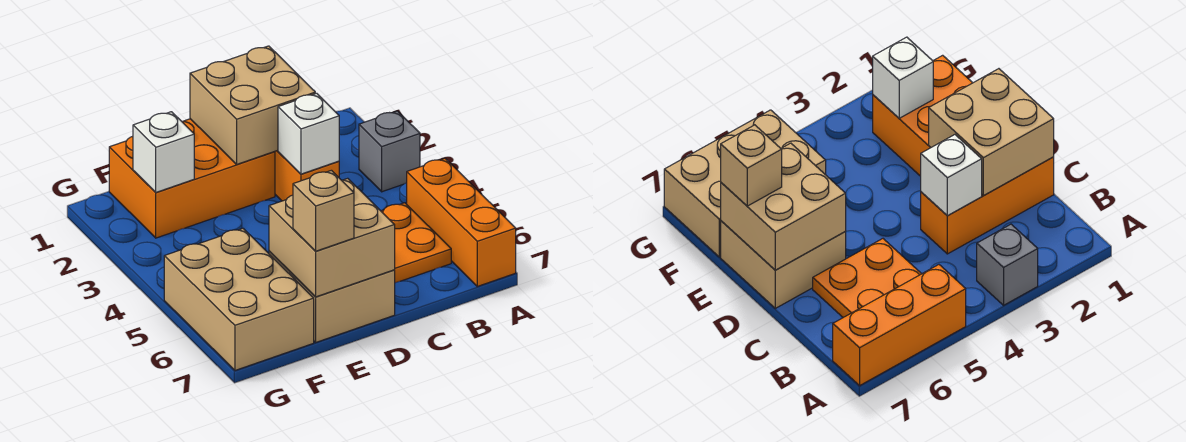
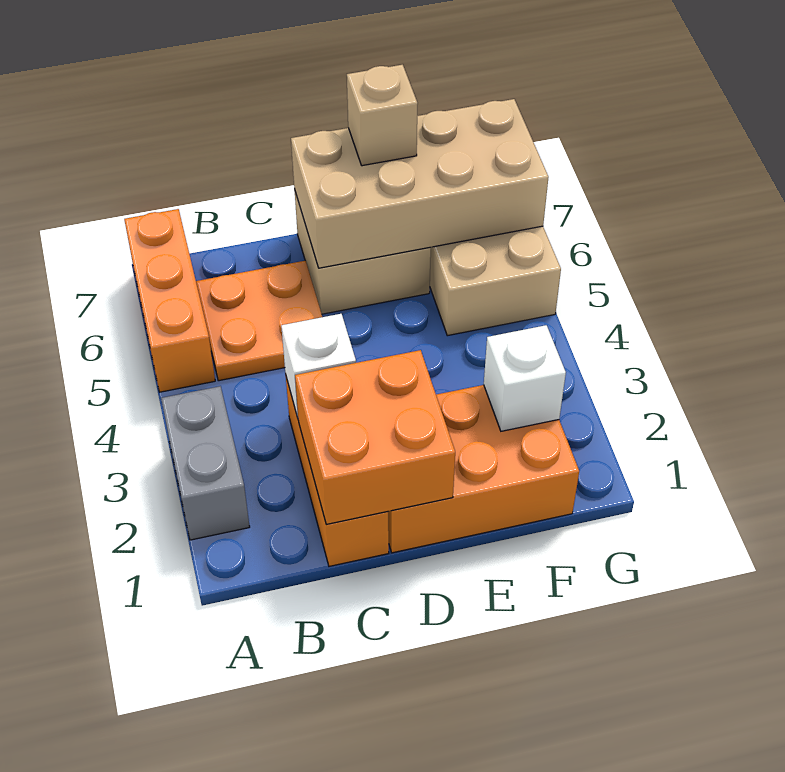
grey brick A3 level 1 -> grey brick A2:A3 level 1
tan brick C1:D2 level 2 -> orange brick C1:D2 level 2
tan brick D6:E7 level 2 -> tan brick D6:G7 level 2

